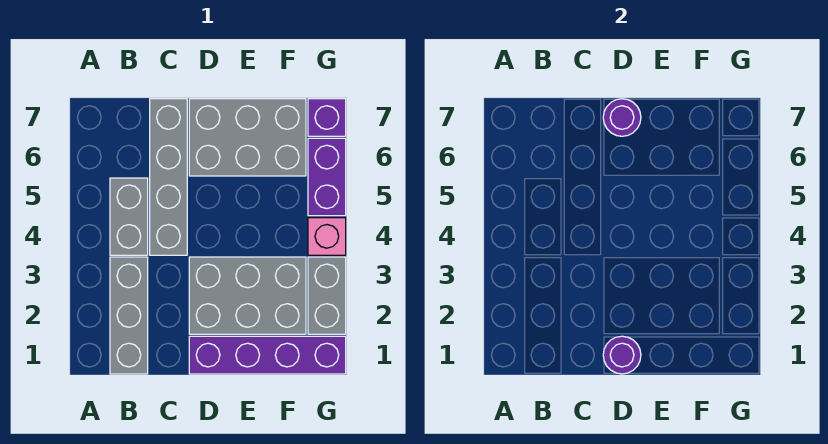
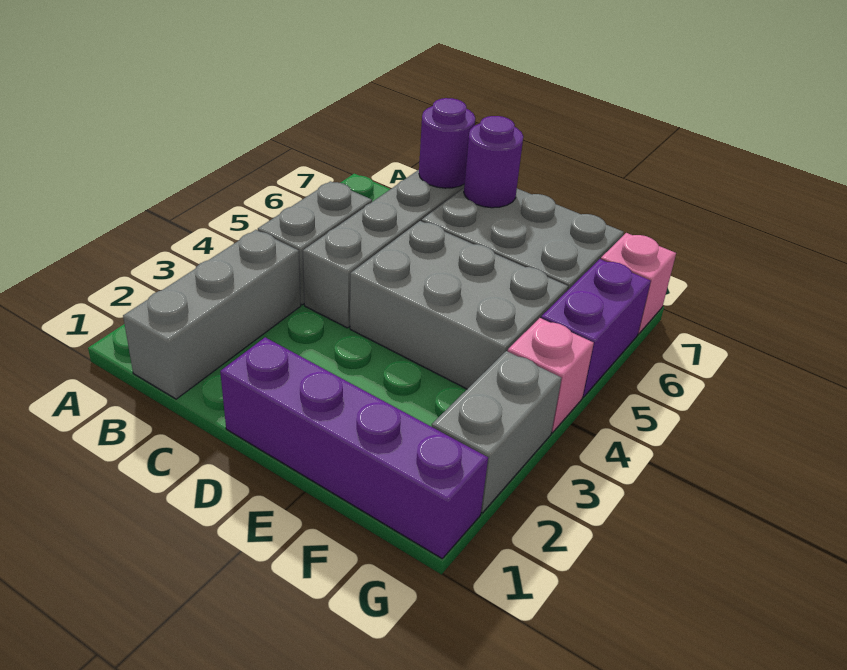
purple round brick D1 level 2 -> purple round brick C7 level 2
grey brick D2:F3 level 1 -> grey brick D4:F5 level 1
purple brick G7 level 1 -> pink brick G7 level 1

